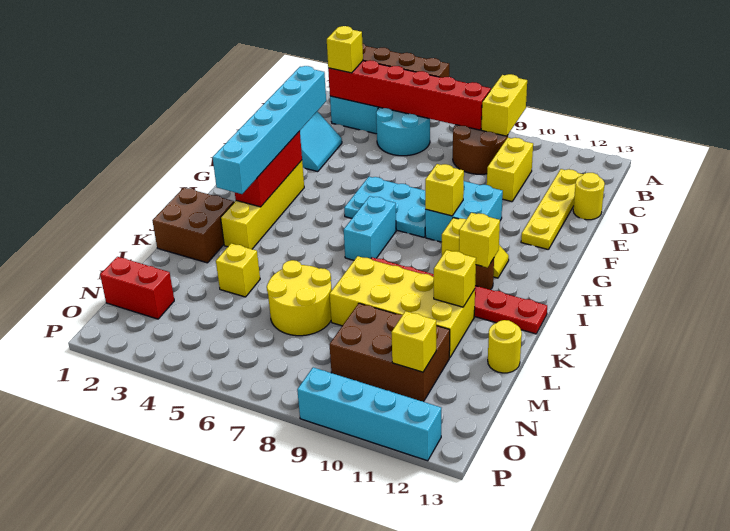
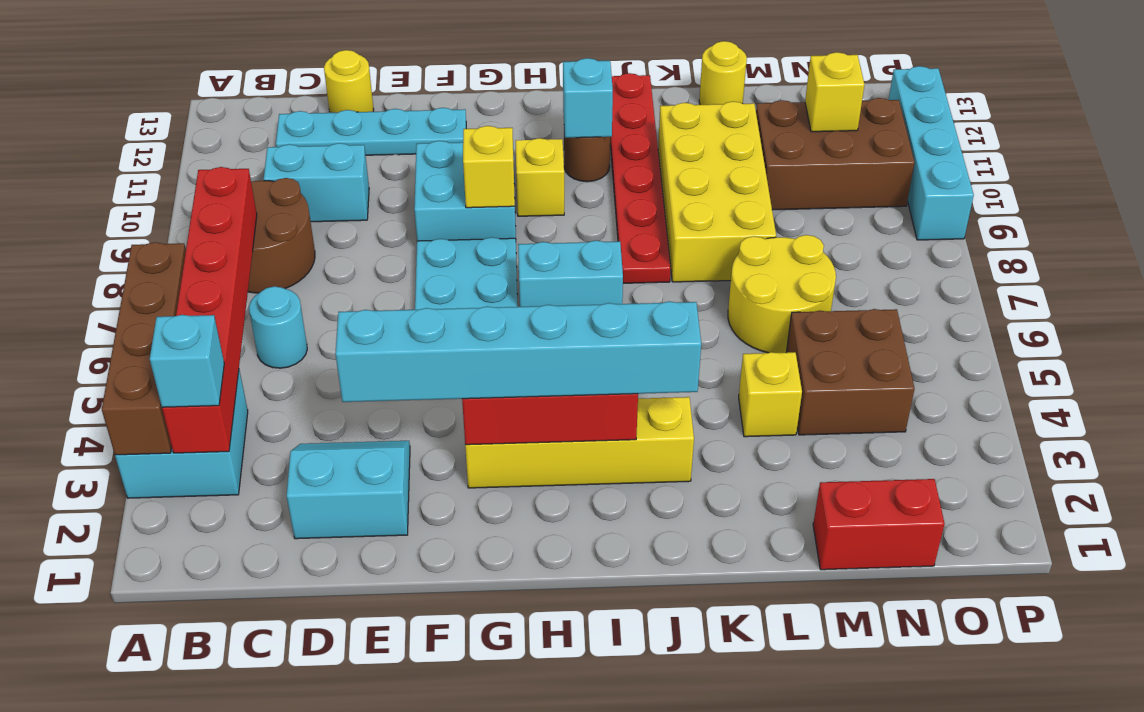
yellow brick A9:B9 level 2 -> none
yellow brick B3 level 3 -> cyan brick B3 level 3
cyan round brick B5:C6 level 1 -> cyan round brick C6 level 1
yellow brick C10:D10 level 1 -> cyan brick C10:D10 level 1
yellow plate C12:F12 level 1 -> cyan plate C12:F12 level 1
yellow brick I11 level 2 -> cyan brick I11 level 2
brown brick J1:K2 level 1 -> brown brick M4:N5 level 1
yellow brick K11 level 2 -> none
brown brick M9:N11 level 1 -> brown brick M10:O11 level 1
red brick N1:N2 level 1 -> red brick M1:N1 level 1

